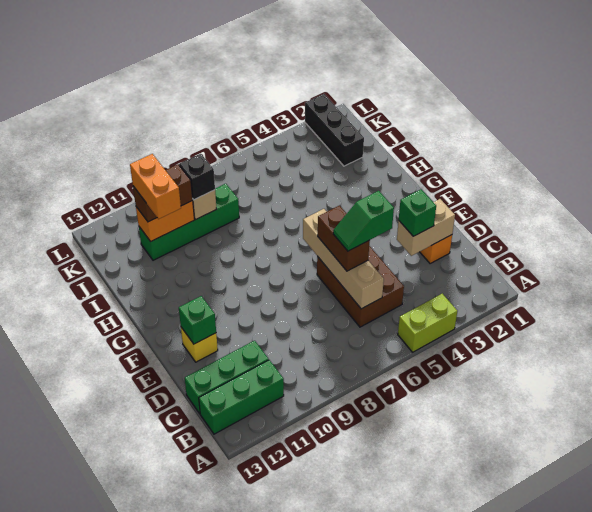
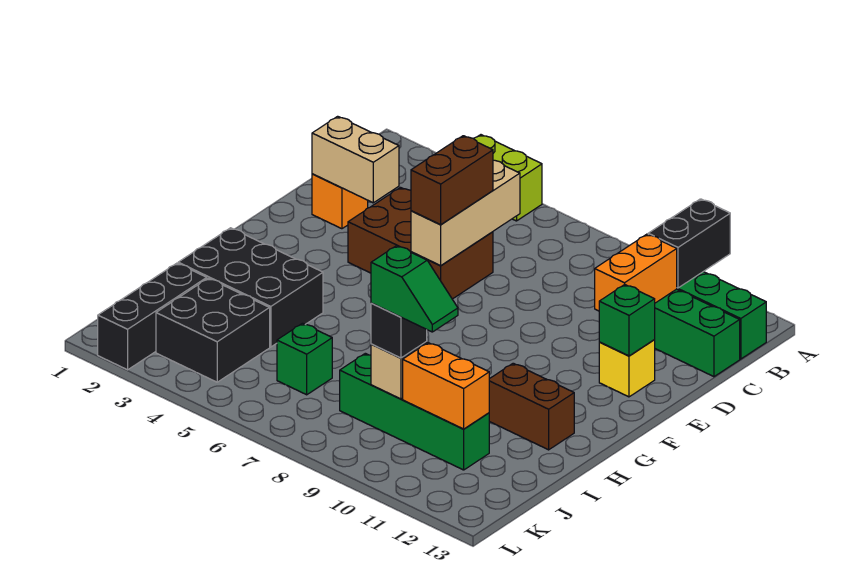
none -> black brick A11:B11 level 2
brown brick C5:E6 level 1 -> brown brick D4:E6 level 1
tan brick C6:F6 level 2 -> tan brick C6:E6 level 2
green brick D3 level 3 -> green brick J6 level 1
green slope D5:D6 level 4 top 5 -> green slope J9:J10 level 4 top 9
none -> black brick H2:I4 level 1
orange brick I11:J11 level 4 -> orange brick C11:D11 level 2
none -> black brick J3:K4 level 1
brown brick J10:J11 level 3 -> brown brick H11:H12 level 1

